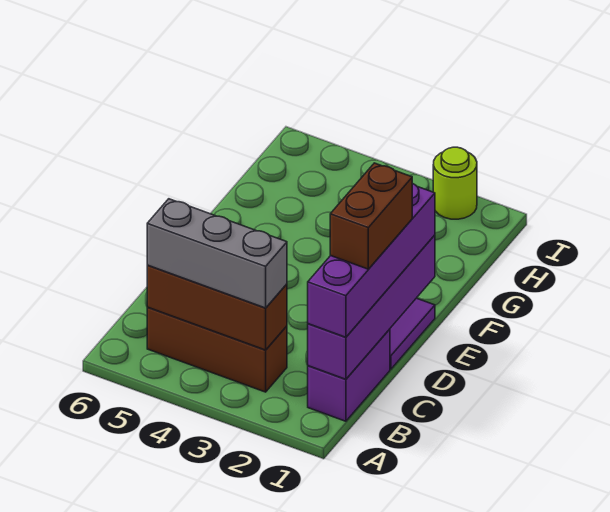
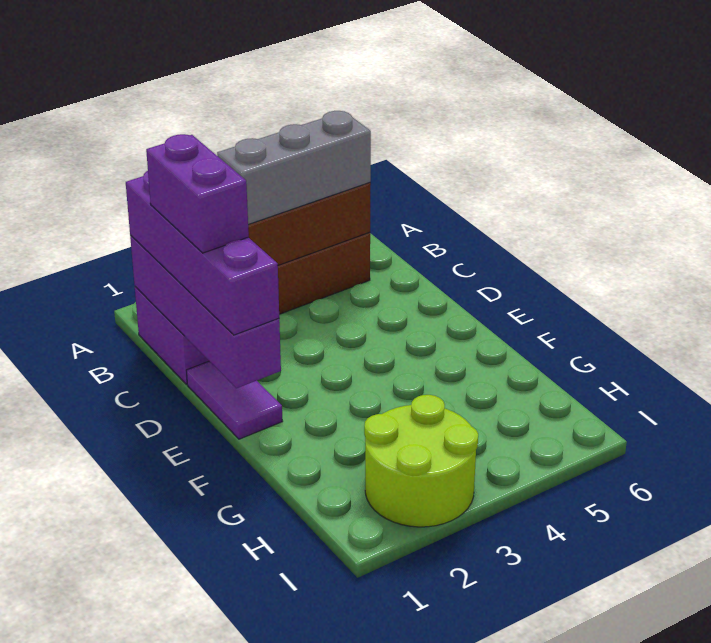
brown brick C1:D1 level 4 -> purple brick C1:D1 level 4
lime round brick I2 level 1 -> lime round brick H2:I3 level 1

